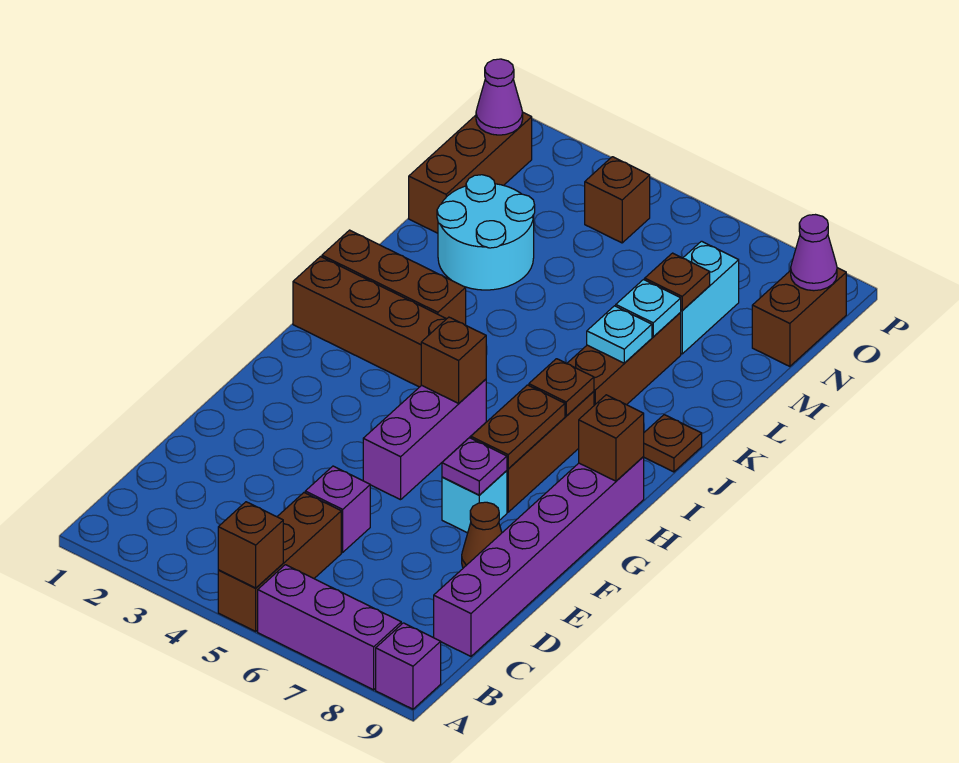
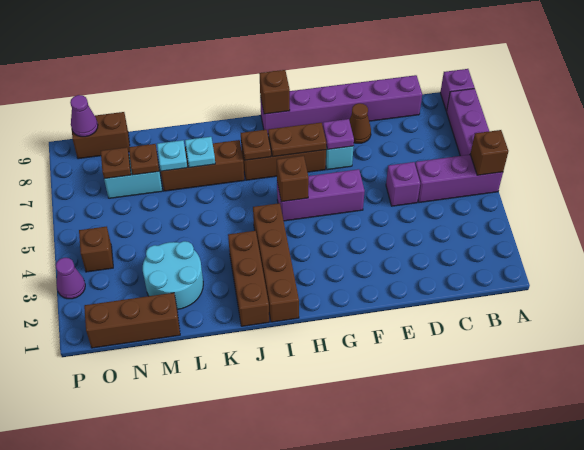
brown brick A5:C5 level 1 -> purple brick A5:C5 level 1
brown plate J9 level 1 -> brown plate N7 level 2
purple cone O1 level 2 -> purple cone P3 level 1

